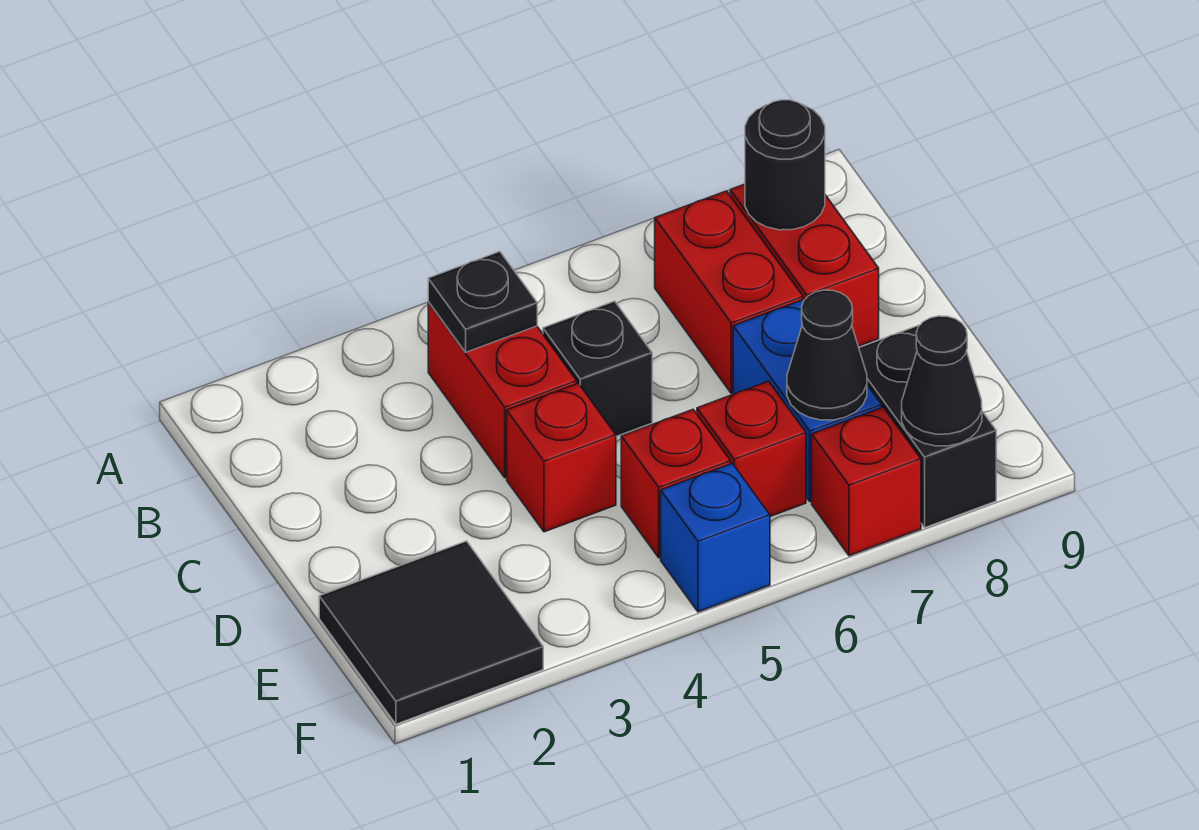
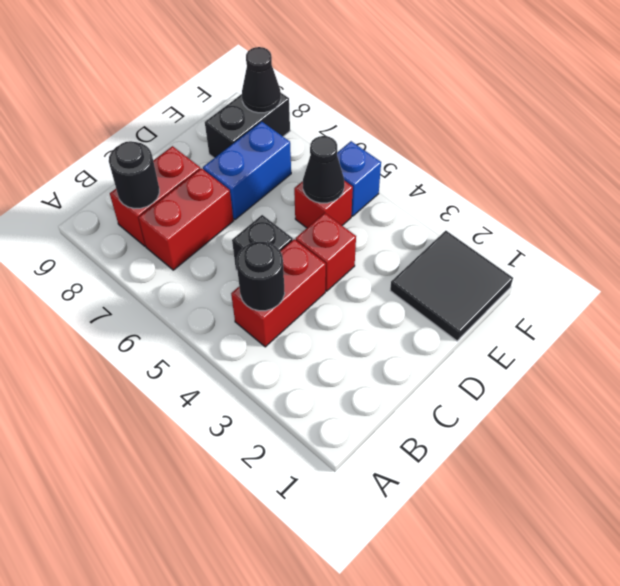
black plate B4 level 2 -> black round brick B4 level 2
red brick E6 level 1 -> none
black cone E7 level 2 -> black cone E5 level 2
red brick F7 level 1 -> none

